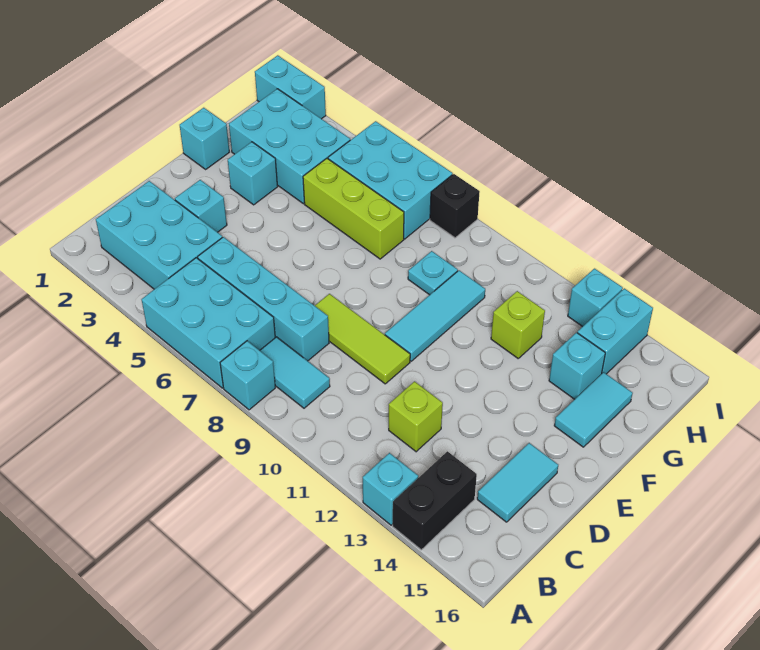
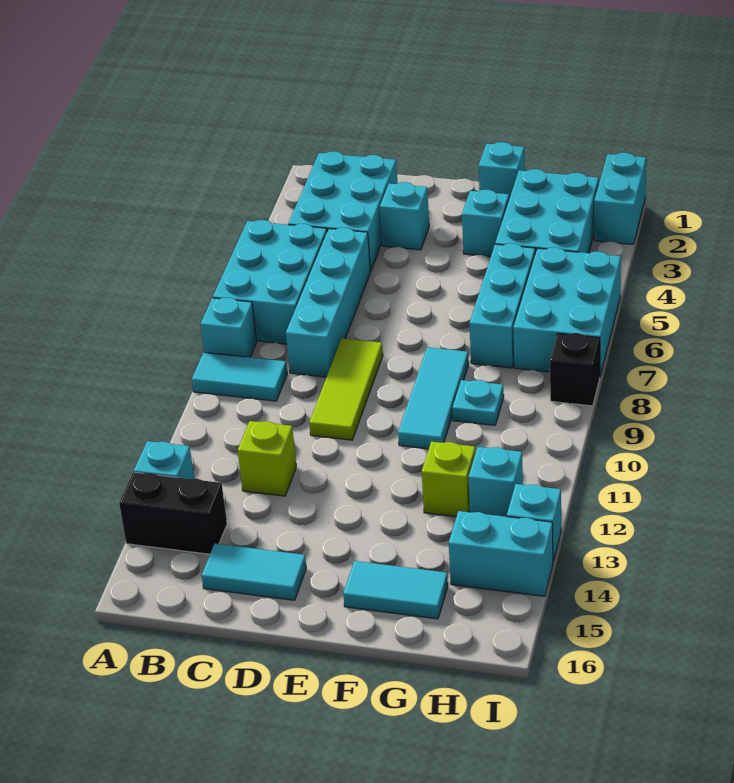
cyan tile B8:B9 level 1 -> cyan tile A9:B9 level 1
cyan tile E10:G10 level 1 -> cyan tile F8:F10 level 1
lime brick G5:G7 level 1 -> cyan brick G5:G7 level 1
cyan brick G14 level 1 -> cyan brick H12 level 1

